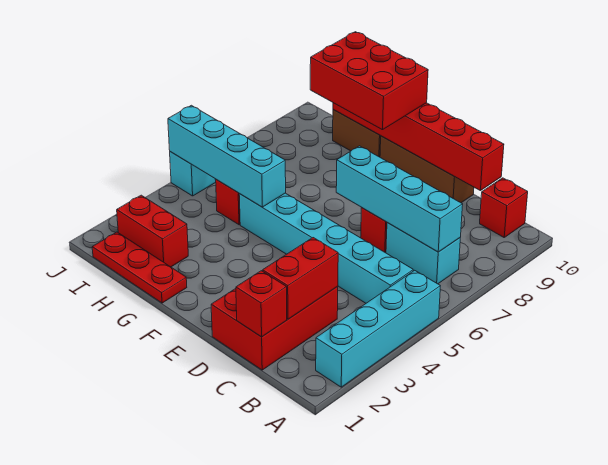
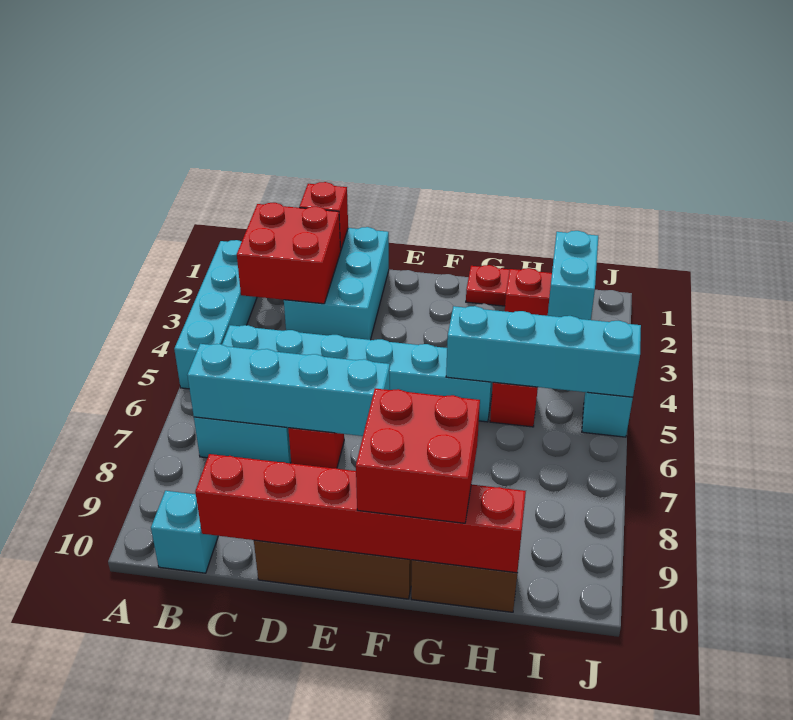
red brick B10 level 1 -> cyan brick B10 level 1
red brick C1:D3 level 1 -> cyan brick C1:D3 level 1
red brick C2:C3 level 2 -> red brick B2:C3 level 2
red brick F9:H10 level 3 -> red brick F9:G10 level 3
none -> cyan brick I2:I3 level 2

